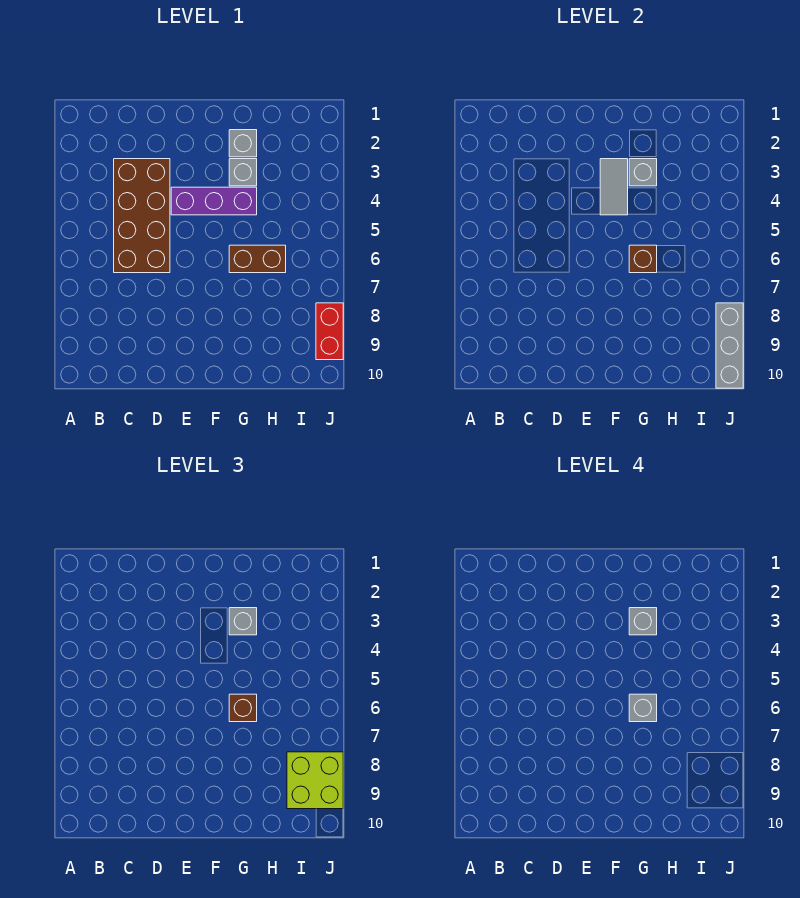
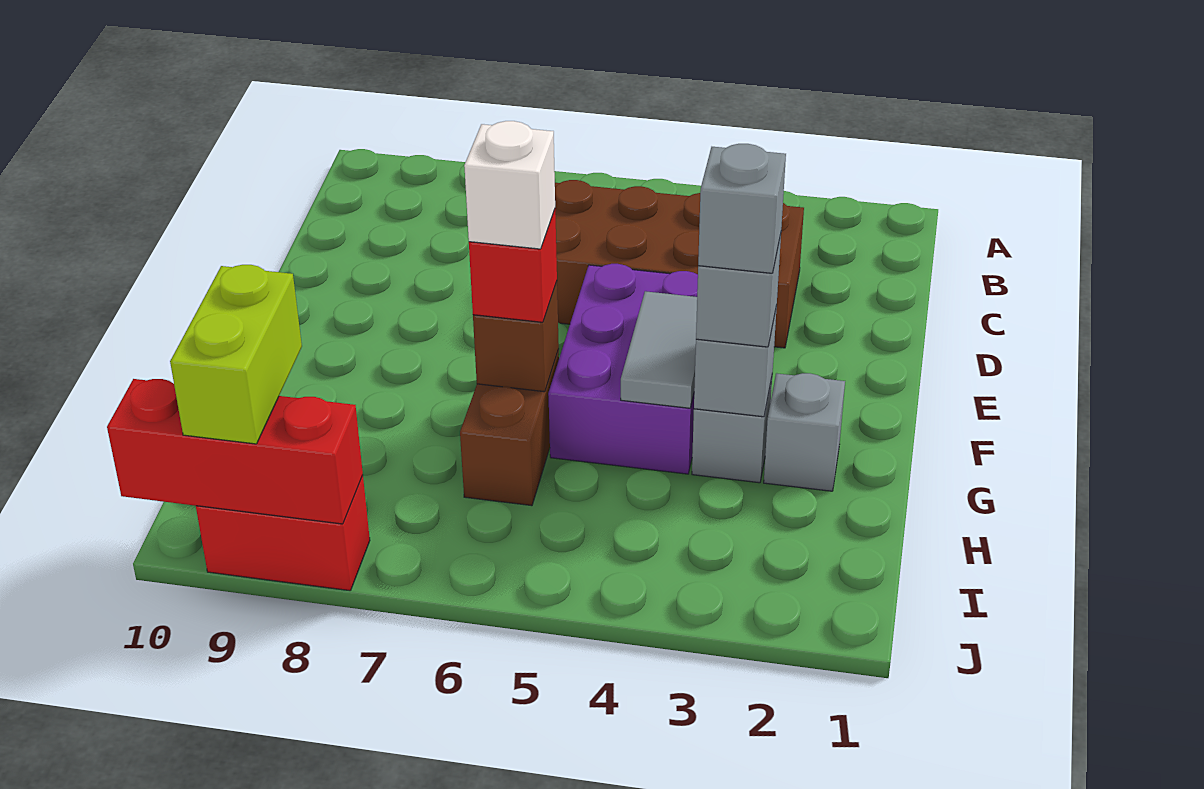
purple brick E4:G4 level 1 -> purple brick E4:G5 level 1
grey tile F3:F4 level 2 -> grey tile F4:G4 level 2
brown brick G6 level 3 -> red brick G6 level 3
grey brick G6 level 4 -> white brick G6 level 4
lime brick I8:J9 level 3 -> lime brick I9:J9 level 3
grey brick J8:J10 level 2 -> red brick J8:J10 level 2

